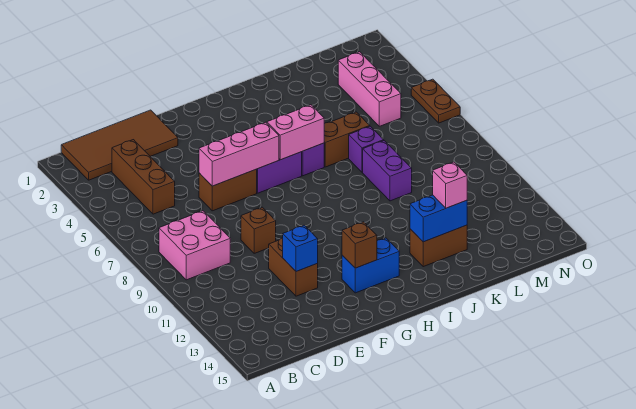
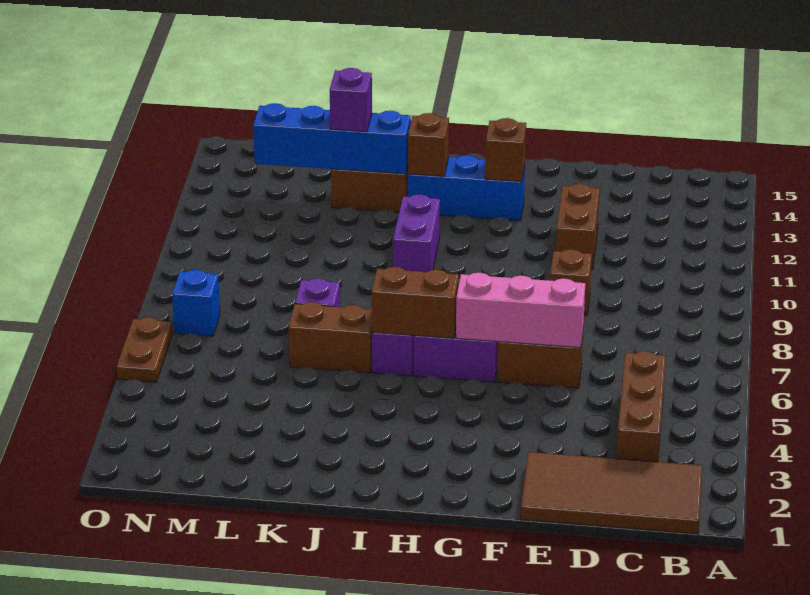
pink brick B8:C9 level 1 -> none
blue brick E12 level 2 -> blue brick N7 level 1
blue brick G13:H13 level 1 -> blue brick G13:I13 level 1
pink brick H6:I6 level 2 -> brown brick H6:I6 level 2
none -> brown brick I13 level 2
blue brick J13:K13 level 2 -> blue brick J13:M13 level 2
purple brick K8:K9 level 1 -> purple brick I10:I11 level 1
pink brick K13 level 3 -> purple brick K13 level 3
pink brick M3:M5 level 1 -> none

